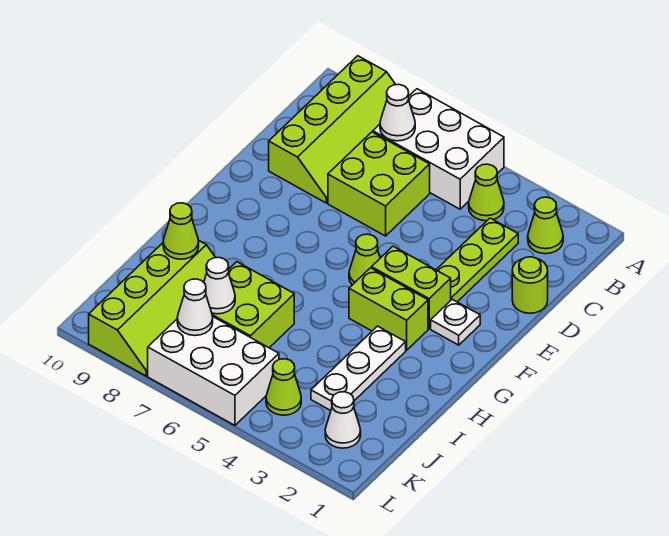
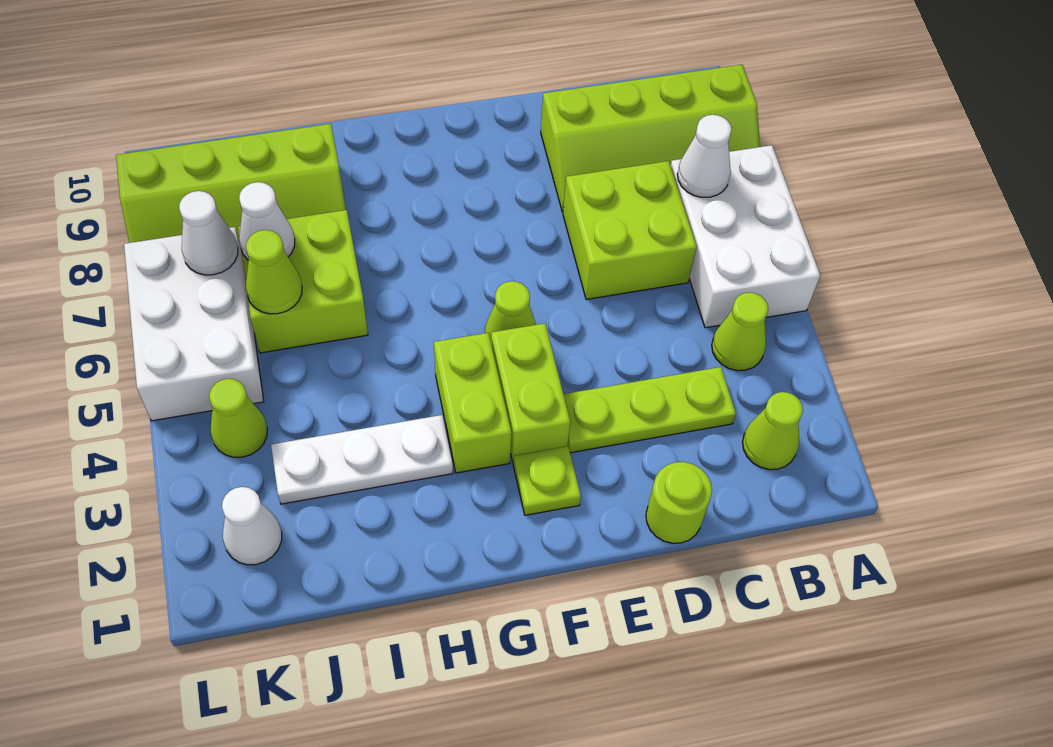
white plate F2 level 1 -> lime plate F2 level 1
lime cone I9 level 2 -> lime cone J6 level 2

